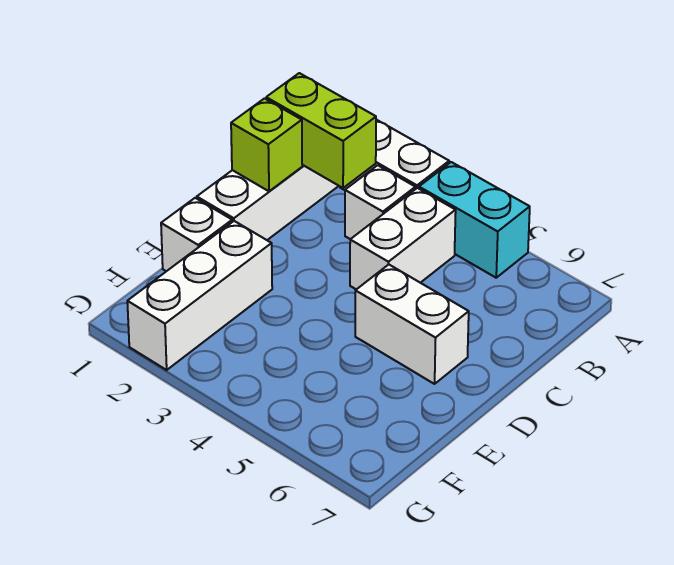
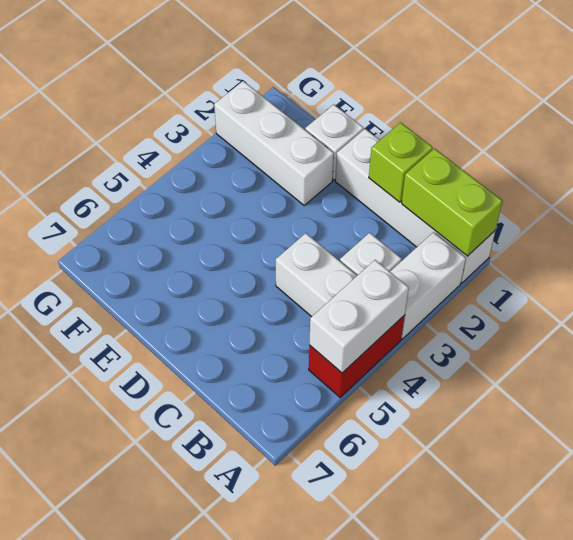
cyan brick A4:A5 level 1 -> red brick A4:A5 level 1
lime brick B1:B2 level 2 -> lime brick A1:B1 level 2
white brick D5:D6 level 1 -> white brick A4:A5 level 2

